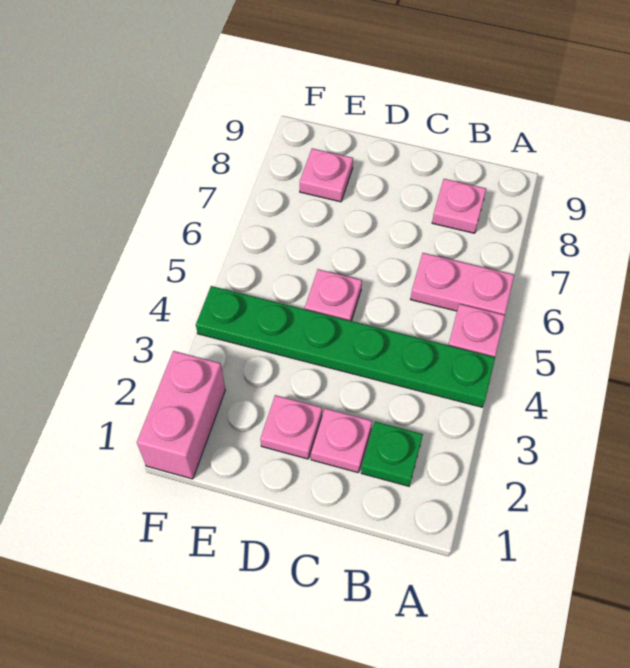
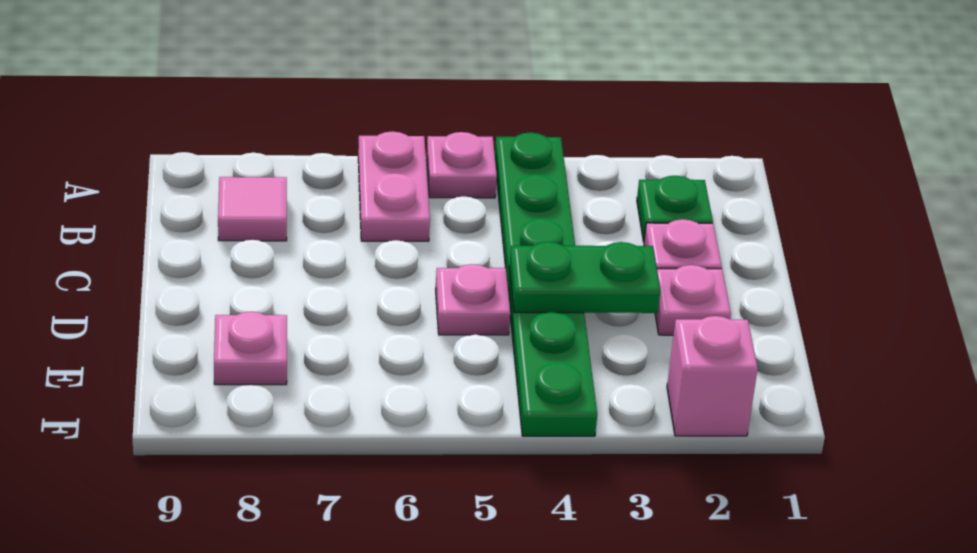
pink plate B8 level 1 -> pink tile B8 level 1
none -> green plate D3:D4 level 2
pink brick F1:F2 level 1 -> pink brick F2 level 1

